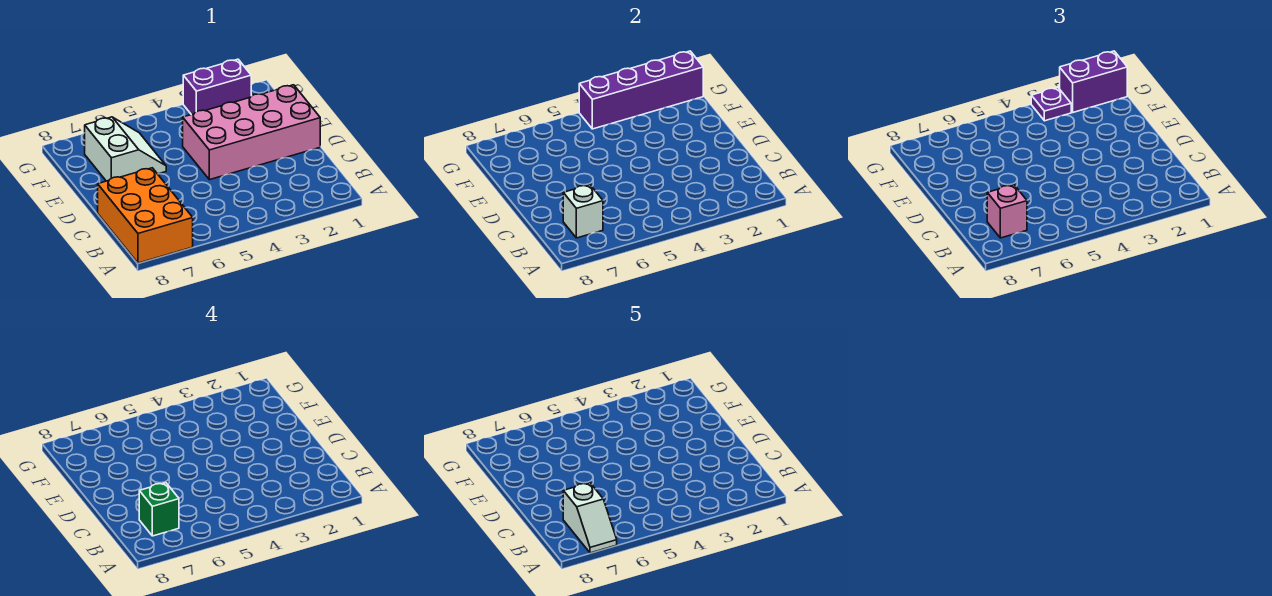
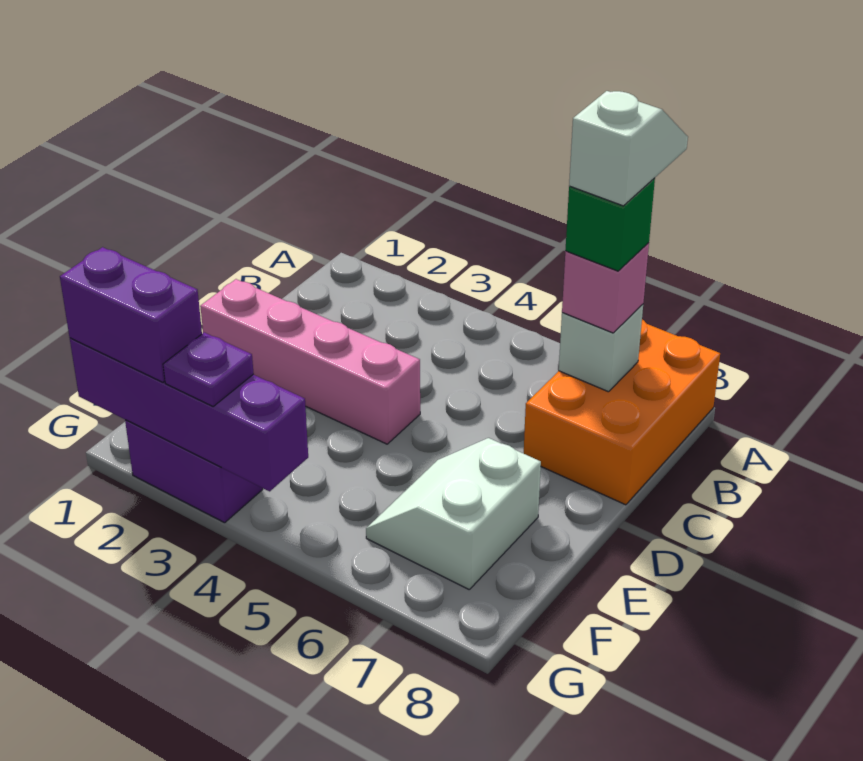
pink brick D1:E4 level 1 -> pink brick D1:D4 level 1

